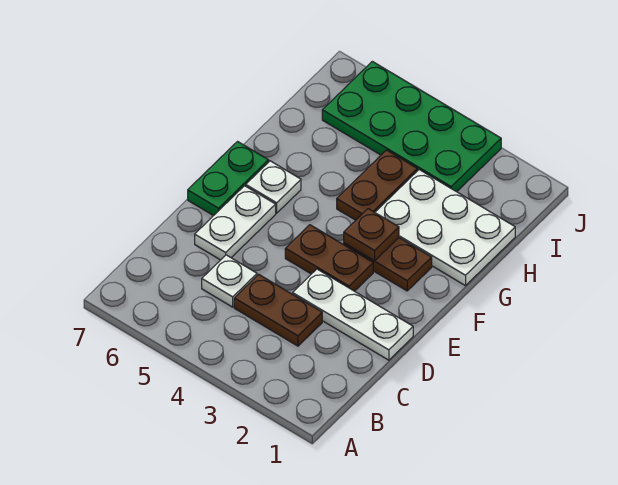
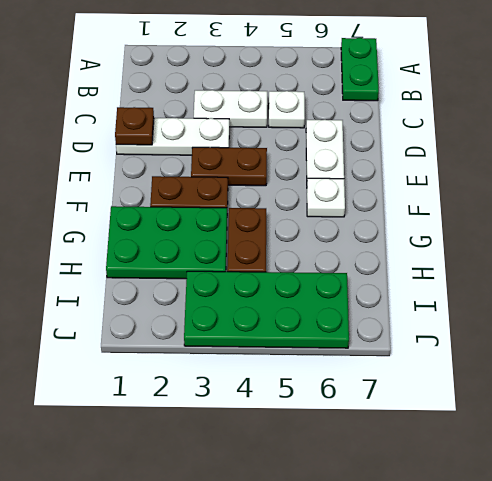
brown plate C3:C4 level 1 -> white plate C3:C4 level 1
green plate E7:F7 level 1 -> green plate A7:B7 level 1
brown plate F3 level 2 -> brown plate D1 level 2
white plate G1:H3 level 1 -> green plate G1:H3 level 1

